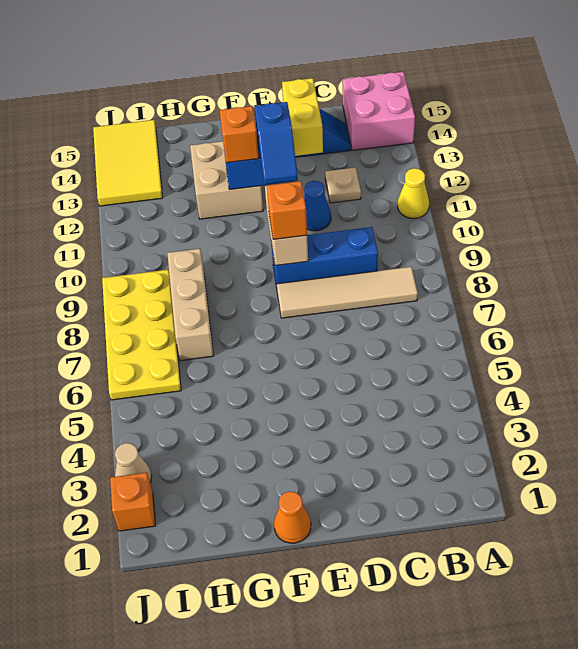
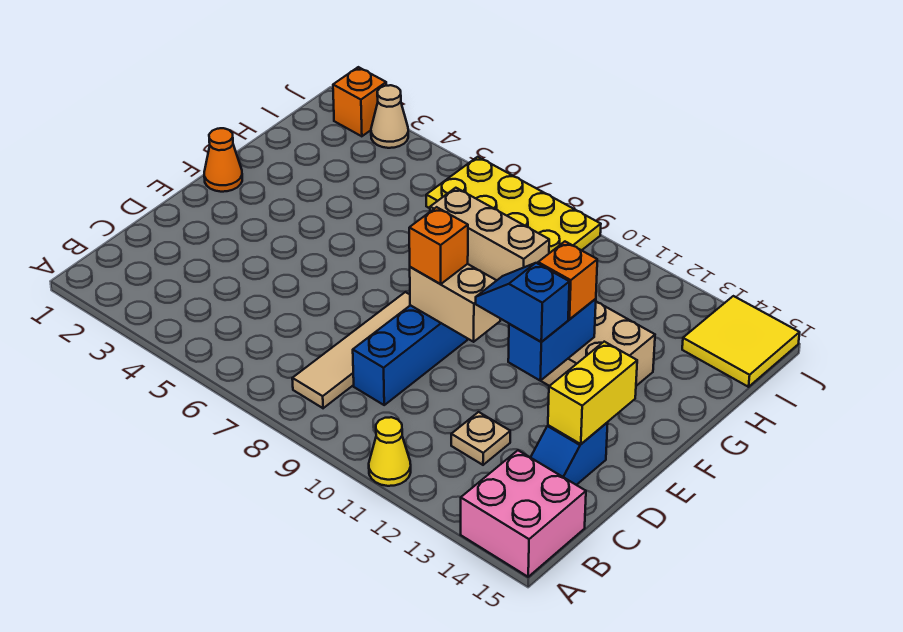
blue cone D11 level 1 -> none
yellow brick D13:D14 level 2 -> yellow brick D14:E14 level 2
yellow tile I13:J15 level 1 -> yellow tile I14:J15 level 1

